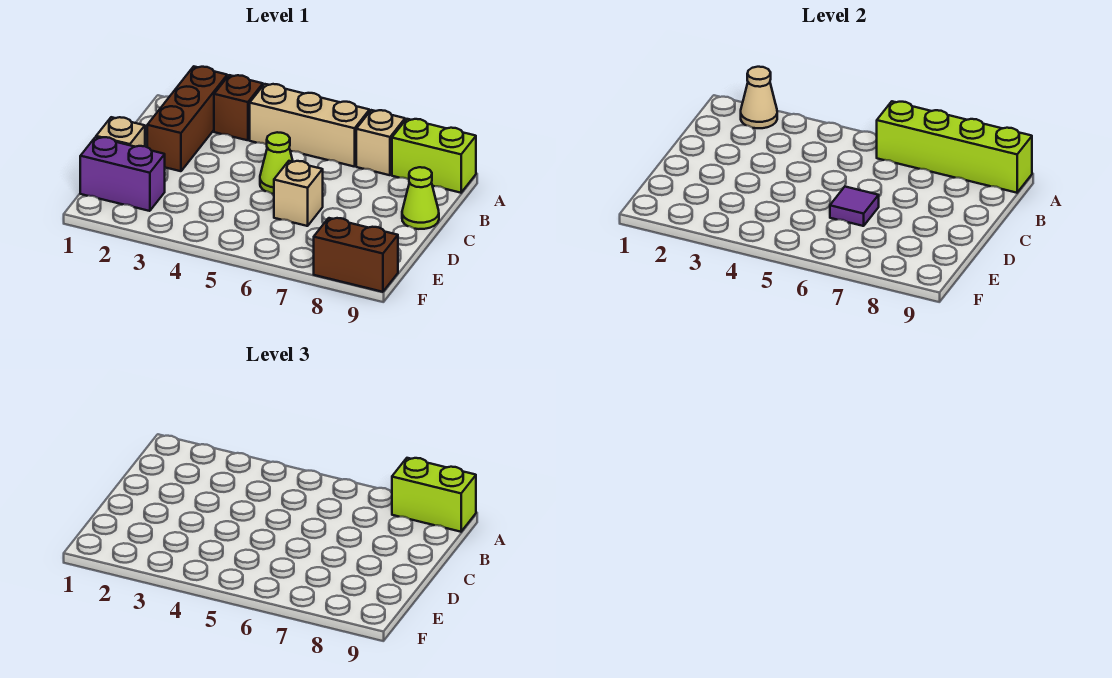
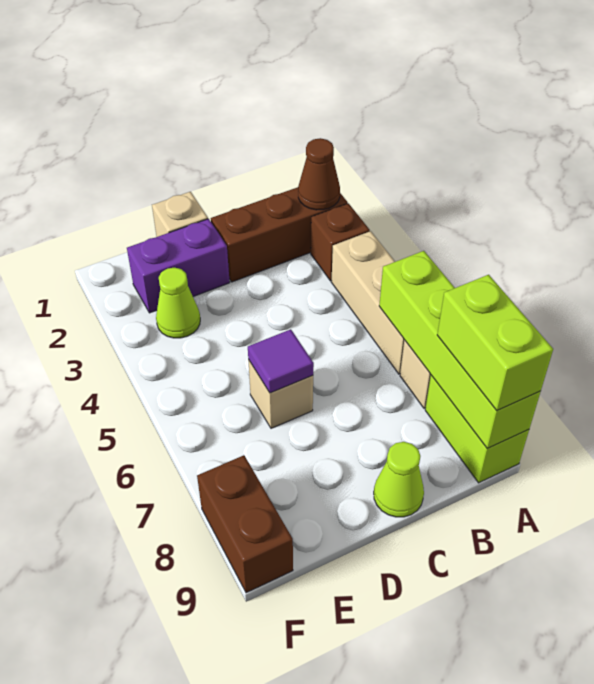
tan cone A2 level 2 -> brown cone A2 level 2
lime cone C5 level 1 -> lime cone E3 level 1
purple brick E1:E2 level 1 -> purple brick D2:E2 level 1

